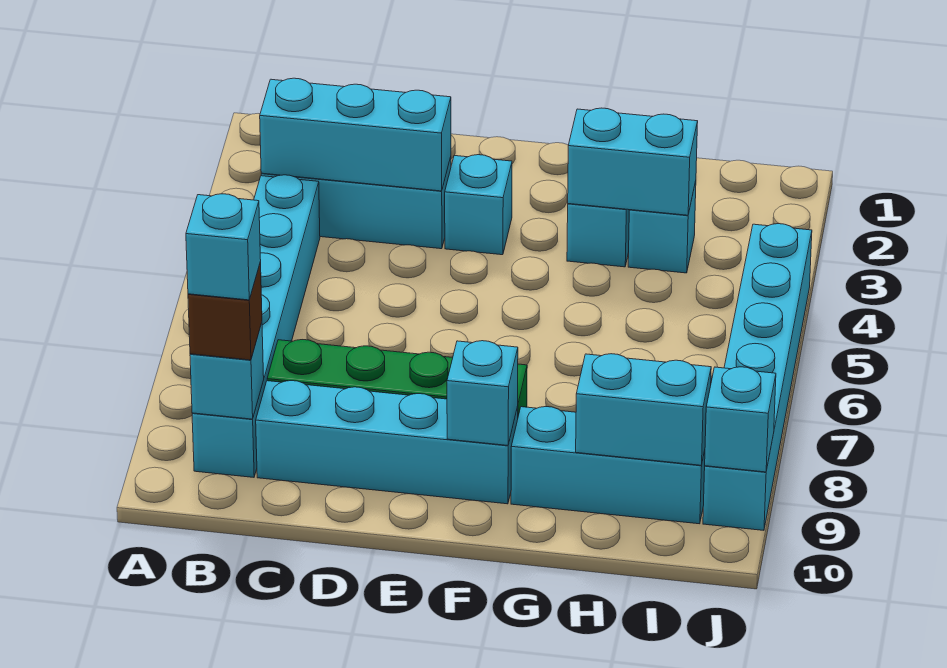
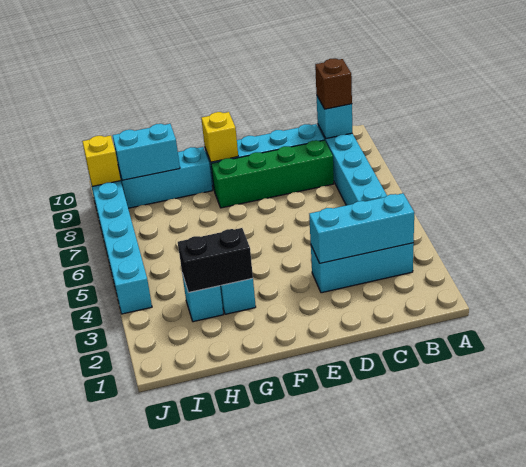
cyan brick B9 level 4 -> none
cyan brick E3 level 1 -> none
cyan brick F9 level 2 -> yellow brick F9 level 2
cyan brick G3:H3 level 2 -> black brick G3:H3 level 2
cyan brick J9 level 2 -> yellow brick J9 level 2

